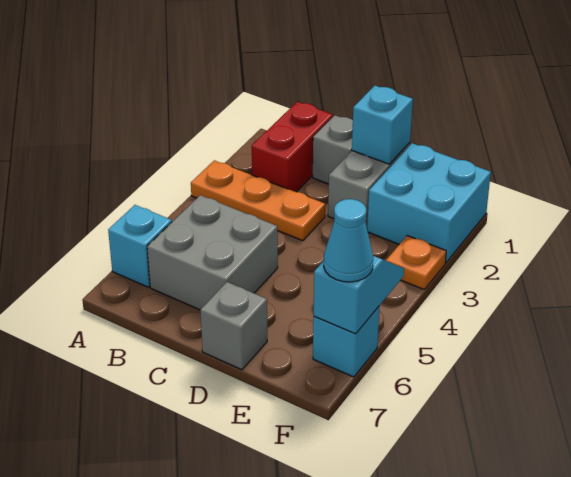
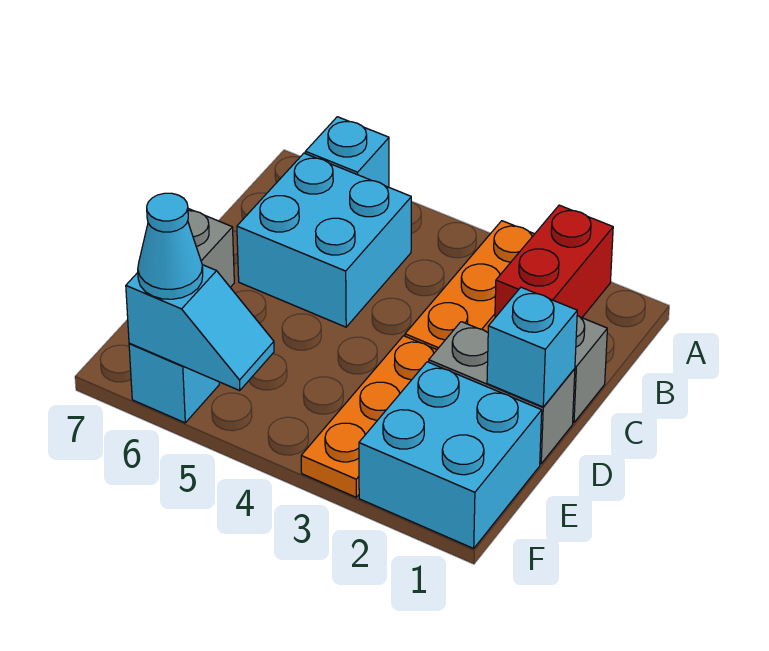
red brick B1:B2 level 1 -> red brick A2:B2 level 1
grey brick B5:C6 level 1 -> cyan brick B5:C6 level 1
orange plate F3 level 1 -> orange plate D3:F3 level 1

